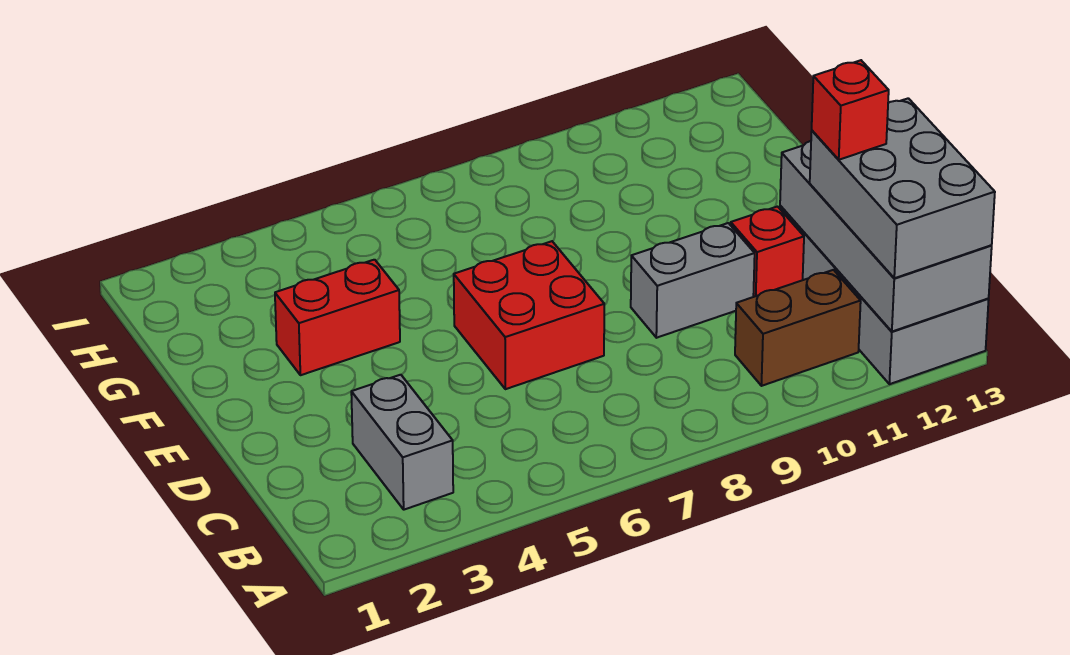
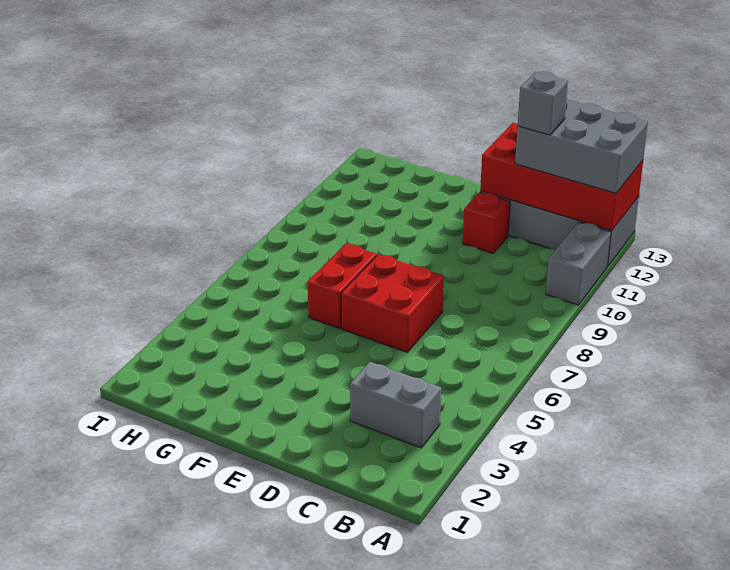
grey brick A12:D13 level 2 -> red brick A12:D13 level 2
brown brick B10:B11 level 1 -> none
red brick C12 level 4 -> grey brick C12 level 4
grey brick D9:D10 level 1 -> grey brick A10:A11 level 1
red brick F3:F4 level 1 -> red brick F6:F7 level 1

